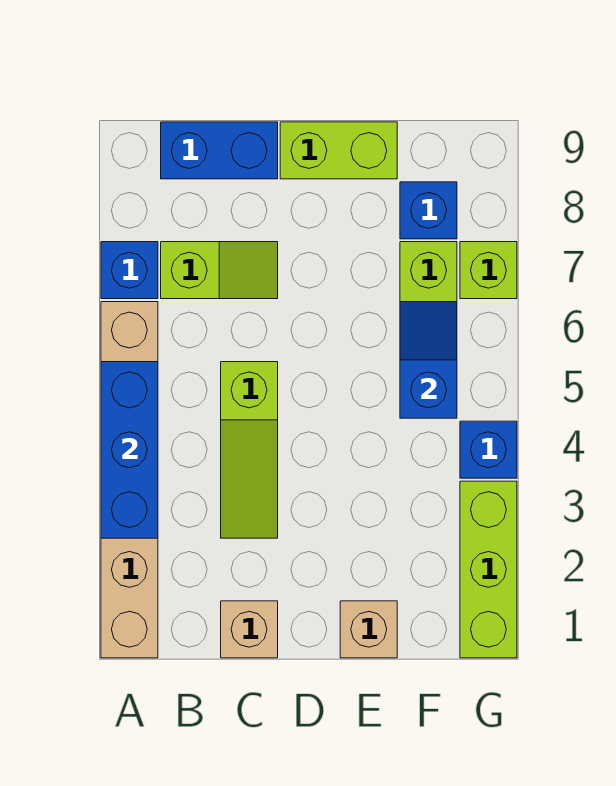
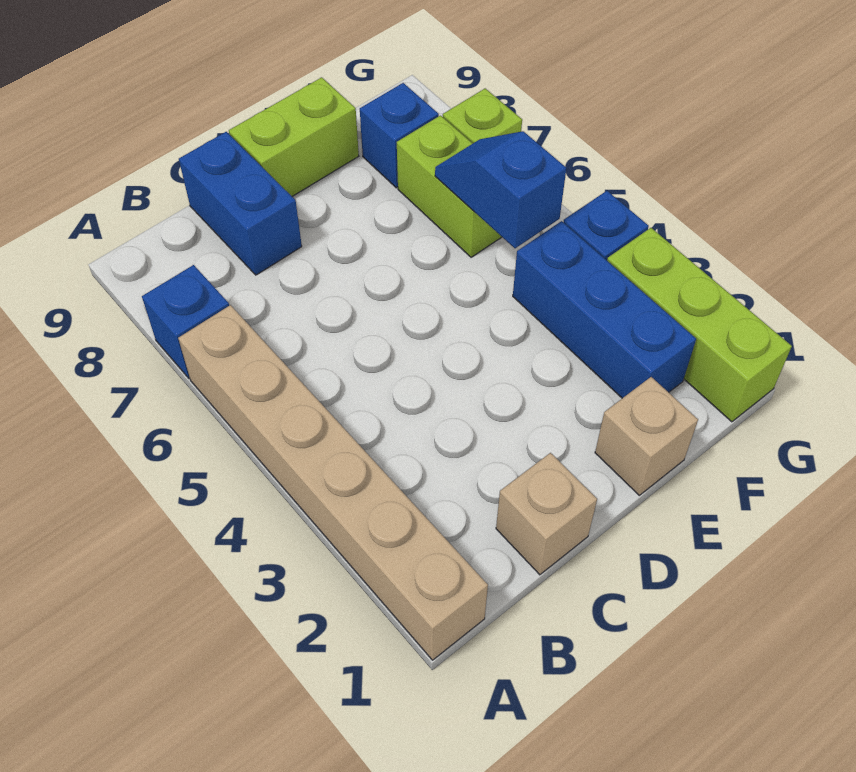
blue brick A3:A5 level 2 -> blue brick F2:F4 level 1
lime slope B7:C7 level 1 top B -> none
blue brick B9:C9 level 1 -> blue brick C8:C9 level 1
lime slope C3:C5 level 1 top 5 -> none

